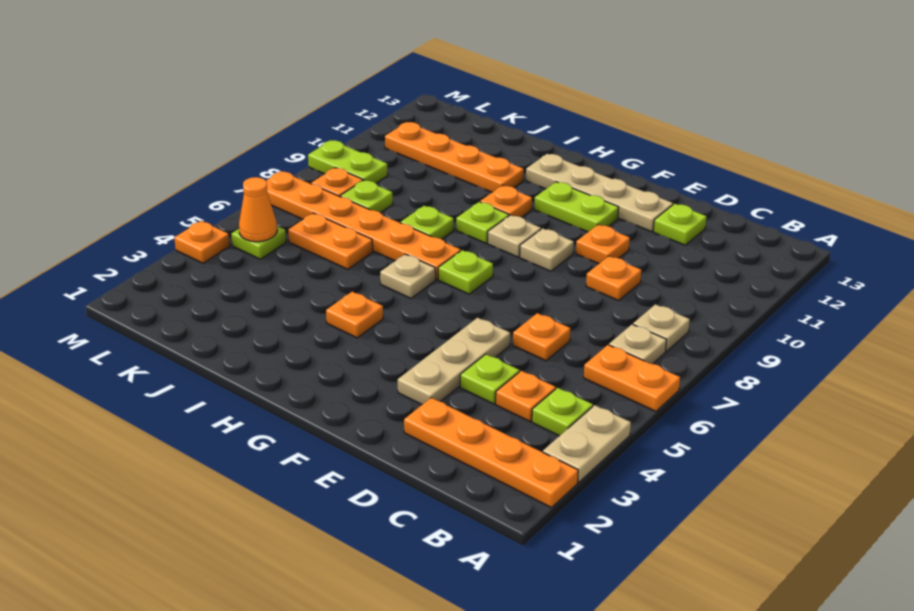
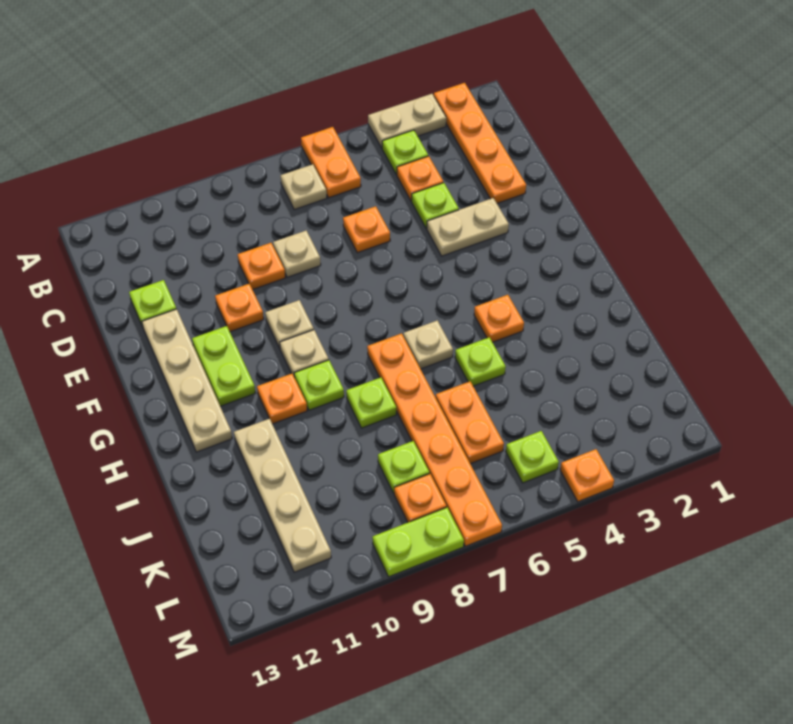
tan plate B8 level 1 -> tan plate D8 level 1
tan plate E3:E5 level 1 -> tan plate E3:E4 level 1
lime plate G7 level 1 -> lime plate I5 level 1
orange plate I11:L11 level 1 -> tan plate I11:L11 level 1
orange cone L5 level 2 -> none
lime plate L9:M9 level 1 -> lime plate M8:M9 level 1

